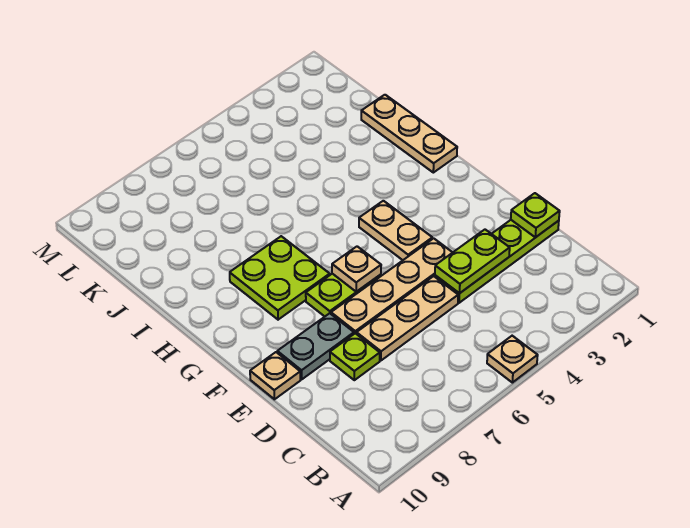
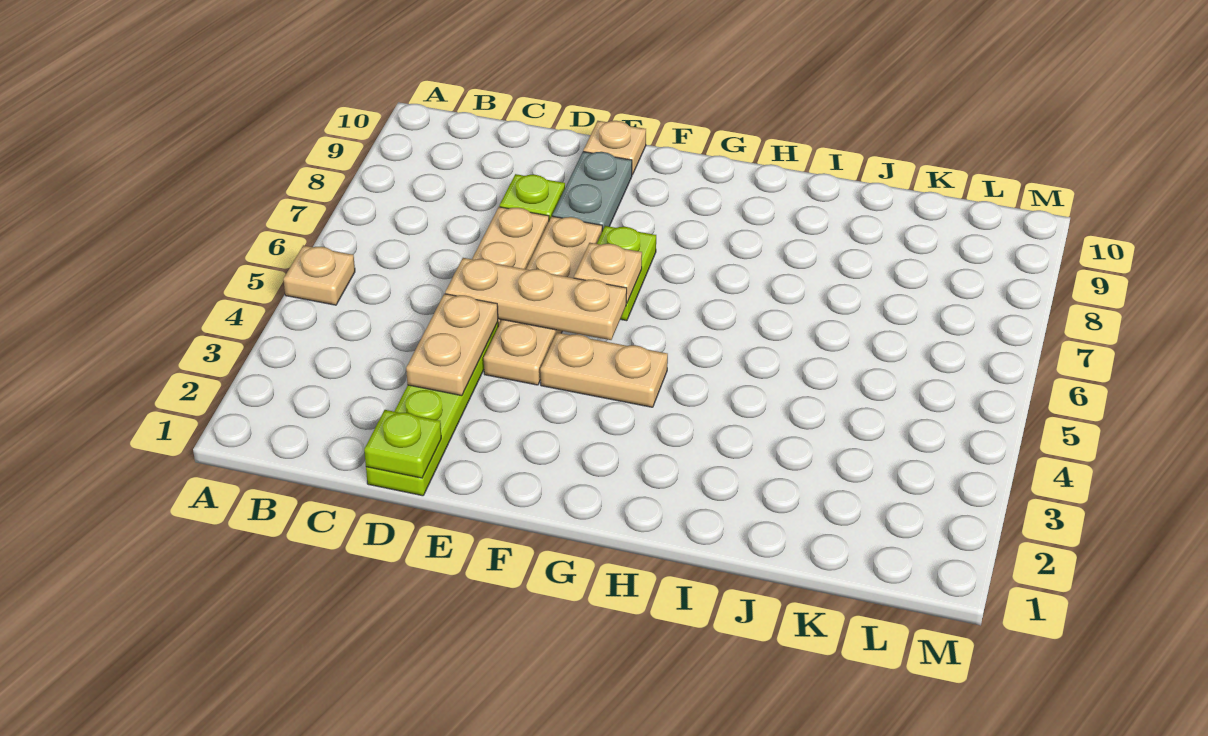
lime plate D3:D4 level 2 -> tan plate D3:D4 level 2
lime plate G7:H8 level 1 -> none
tan plate H1:J1 level 1 -> tan plate D5:F5 level 2

